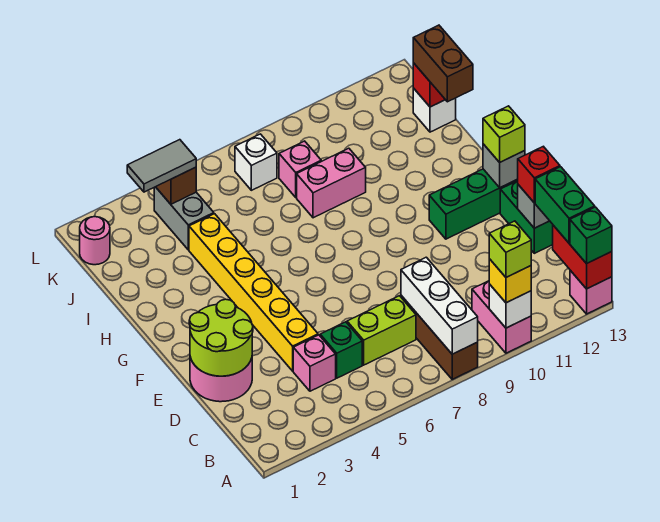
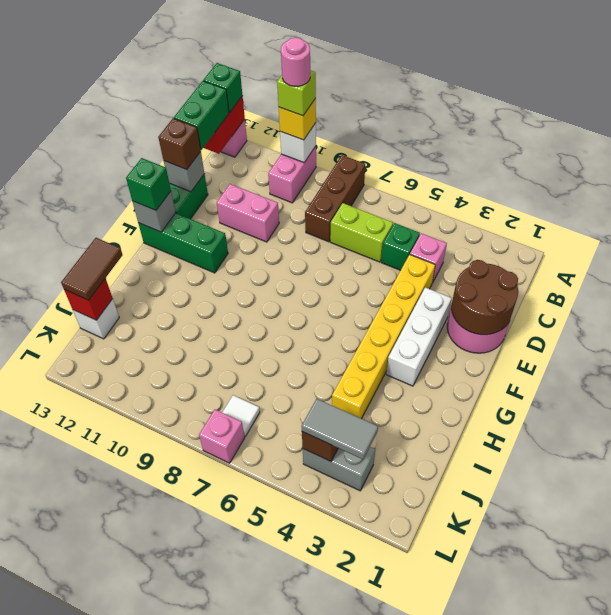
white brick A8:C8 level 2 -> white brick E3:G3 level 1
lime round brick D1:E2 level 2 -> brown round brick D1:E2 level 2
red brick D13 level 3 -> brown brick D13 level 3
lime brick F13 level 3 -> green brick F13 level 3
pink brick I8:I9 level 1 -> pink brick D10:D11 level 1
brown brick I13:J13 level 3 -> brown tile I13:J13 level 3
grey brick J4:K4 level 1 -> grey brick K3:K4 level 1
pink brick J8 level 1 -> pink brick L7 level 1
pink round brick K1 level 1 -> pink round brick A10 level 5
white brick K7 level 1 -> white tile K7 level 1

